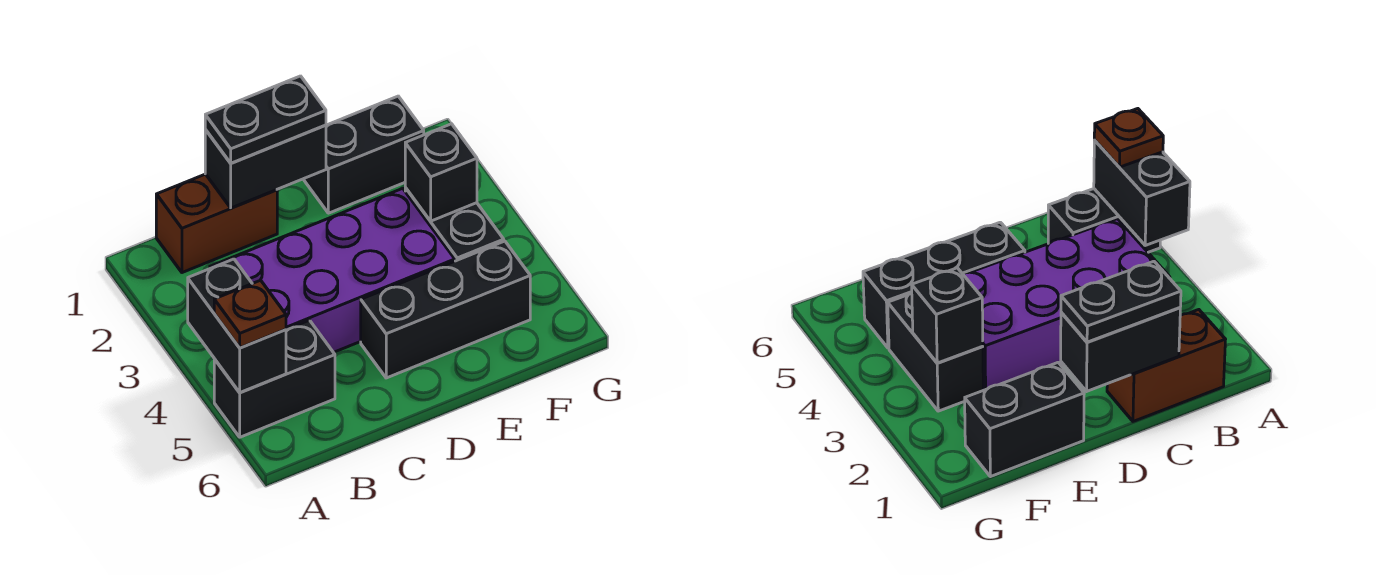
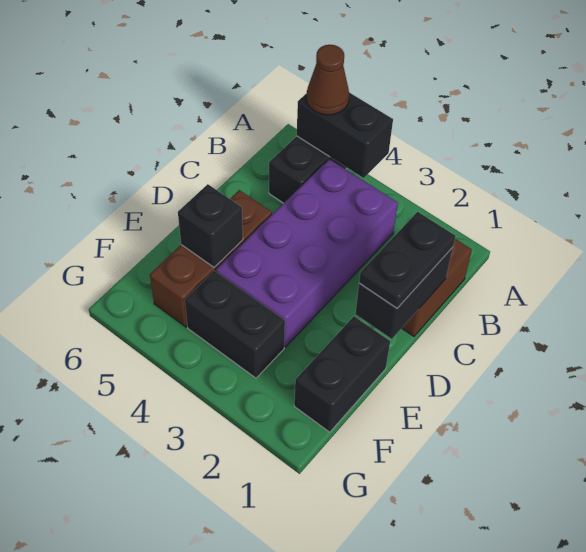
brown plate A5 level 3 -> brown cone A5 level 3
black brick D5:F5 level 1 -> brown brick D5:F5 level 1
black brick F3 level 2 -> black brick E5 level 2

